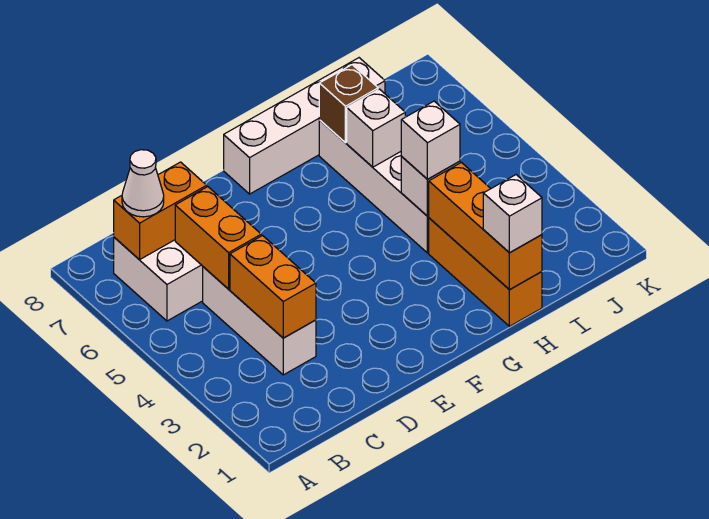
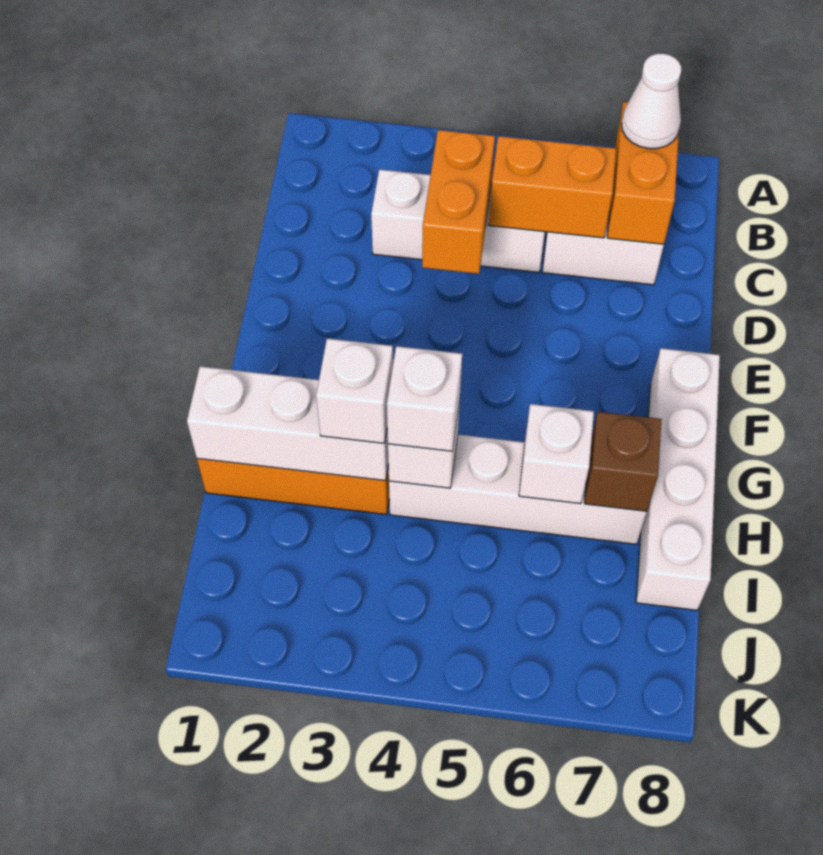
orange brick C3:C4 level 2 -> orange brick C4:D4 level 2
orange brick H1:H3 level 2 -> white brick H1:H3 level 2
white brick H1 level 3 -> white brick H3 level 3

